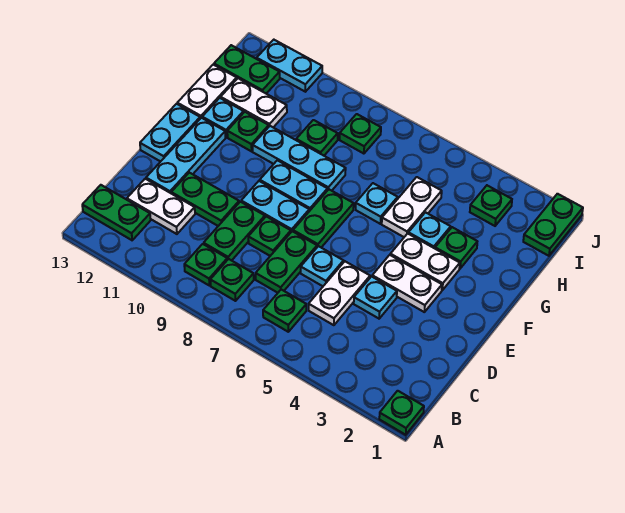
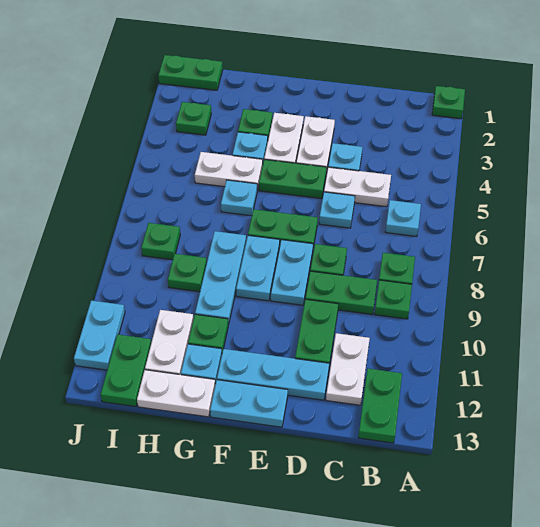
green plate B6 level 1 -> cyan plate B6 level 1
green plate C7:D7 level 1 -> green plate E5:F5 level 1

